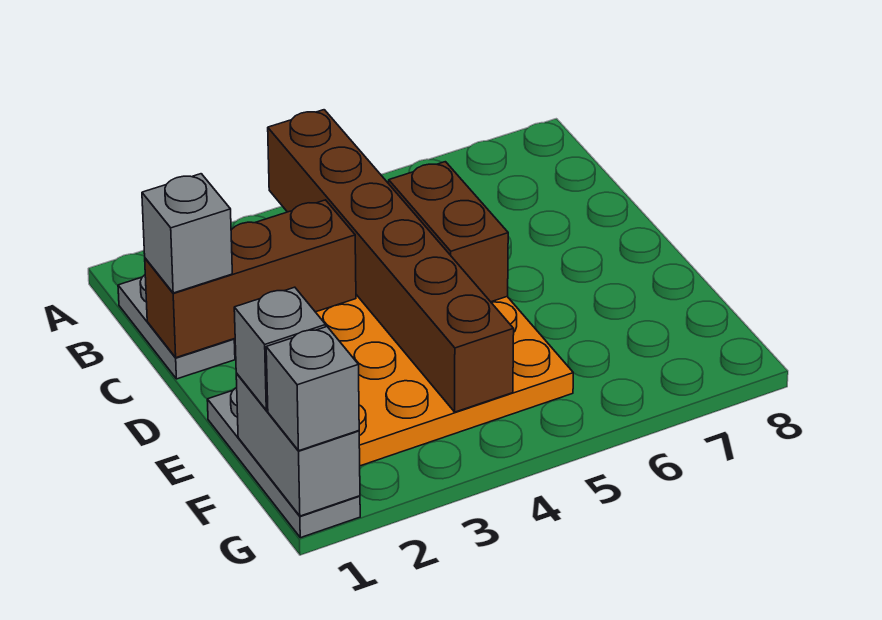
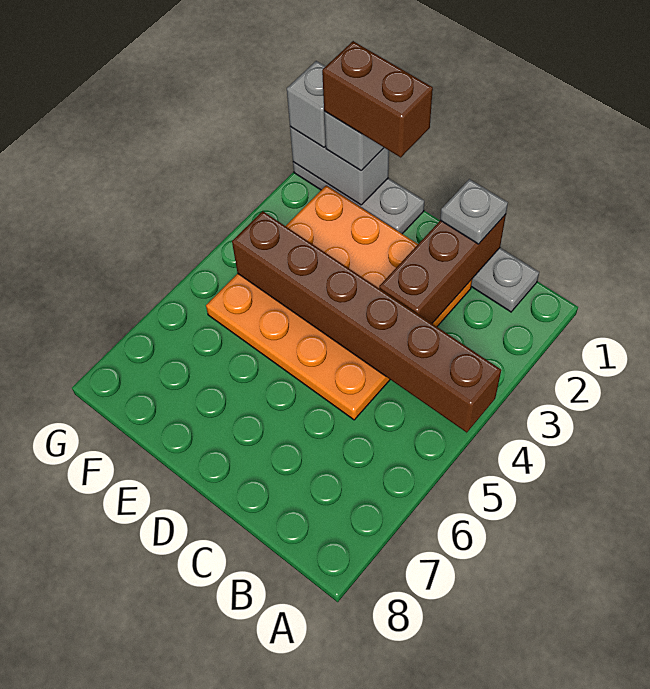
grey brick C1 level 3 -> grey plate C1 level 3
brown brick C5:D5 level 2 -> brown brick E1:F1 level 4

